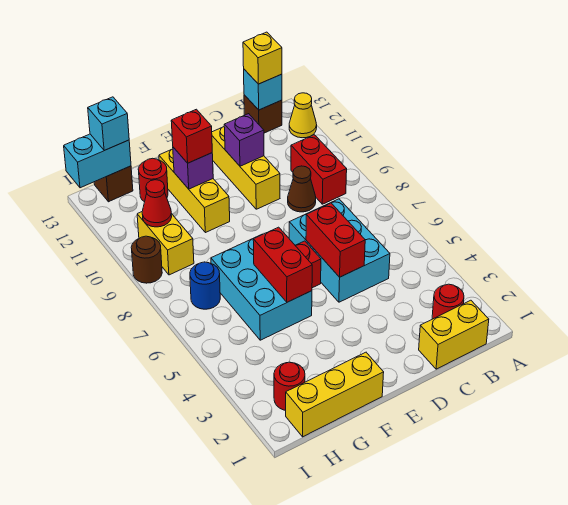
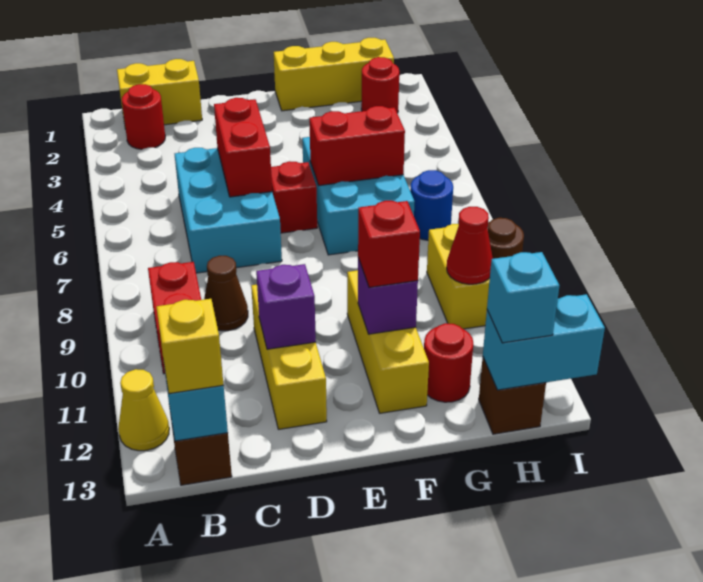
red brick F5:F6 level 2 -> red brick F6:G6 level 2

